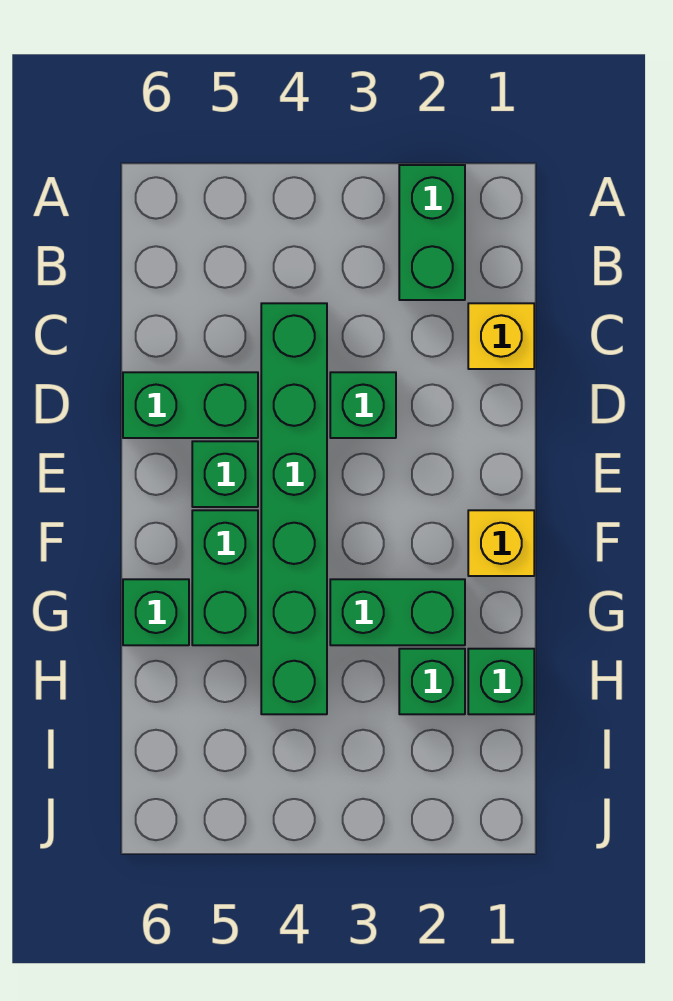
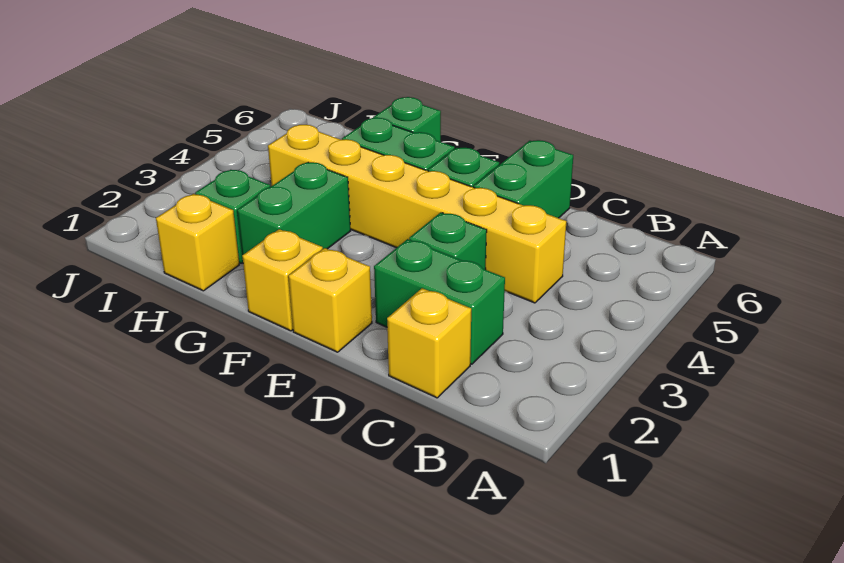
green brick A2:B2 level 1 -> green brick C2:D2 level 1
green brick C4:H4 level 1 -> yellow brick C4:H4 level 1
none -> yellow brick E1 level 1
green brick H1 level 1 -> yellow brick H1 level 1

